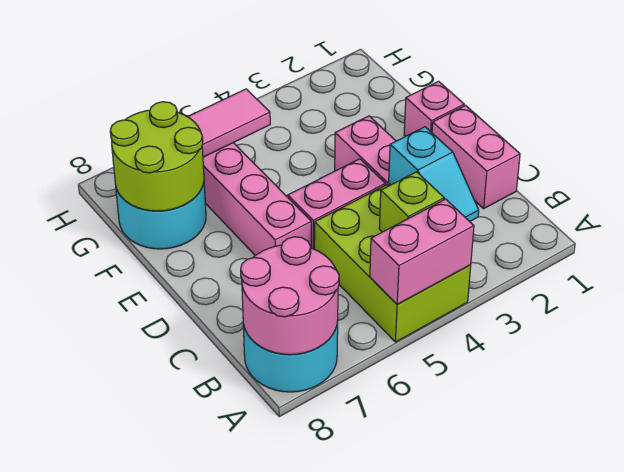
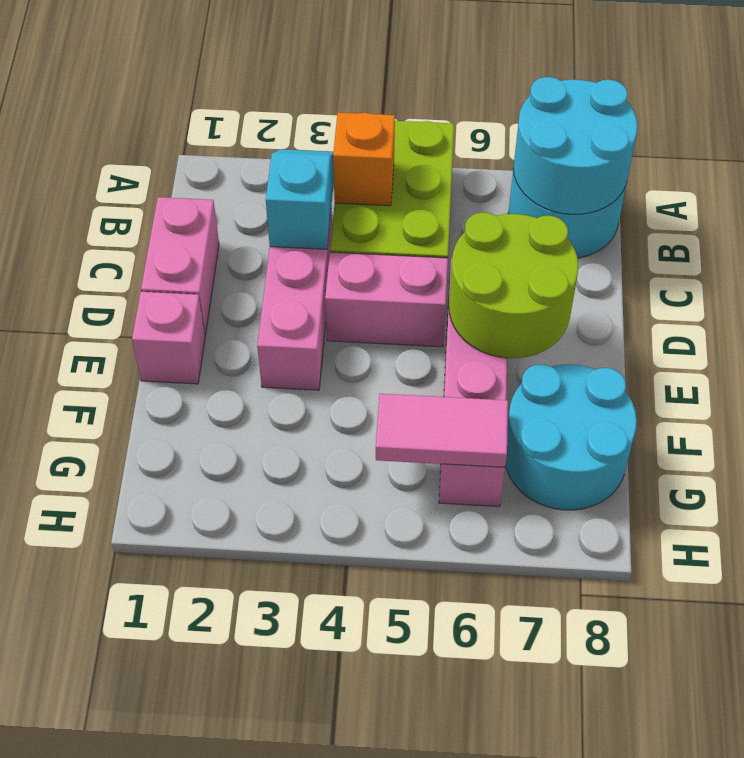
pink brick A4:A5 level 2 -> none
pink round brick A7:B8 level 2 -> cyan round brick A7:B8 level 2
lime brick B4 level 2 -> orange brick B4 level 2
lime round brick F7:G8 level 2 -> lime round brick D6:E7 level 2

